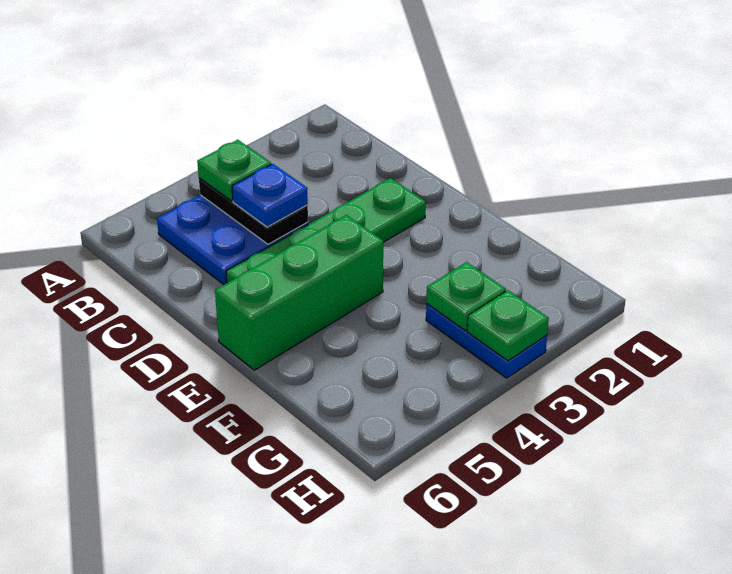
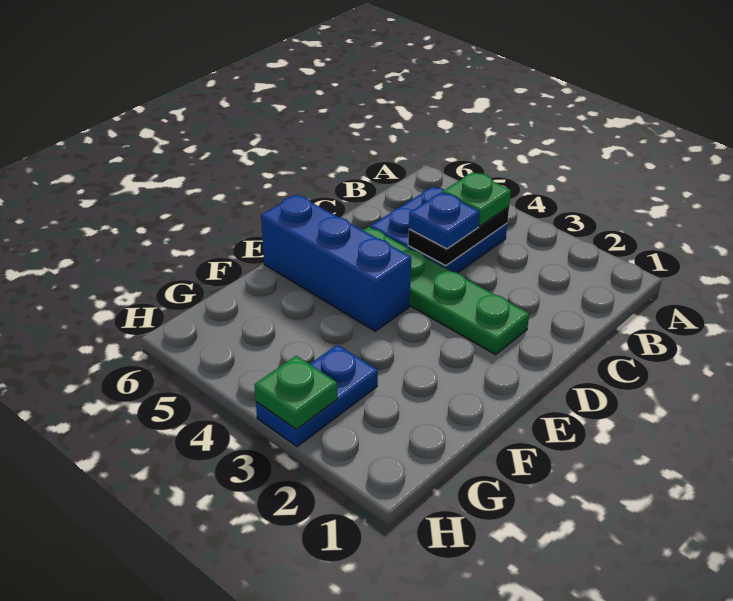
green brick E4:E6 level 1 -> blue brick E4:E6 level 1
green plate G3 level 2 -> none

